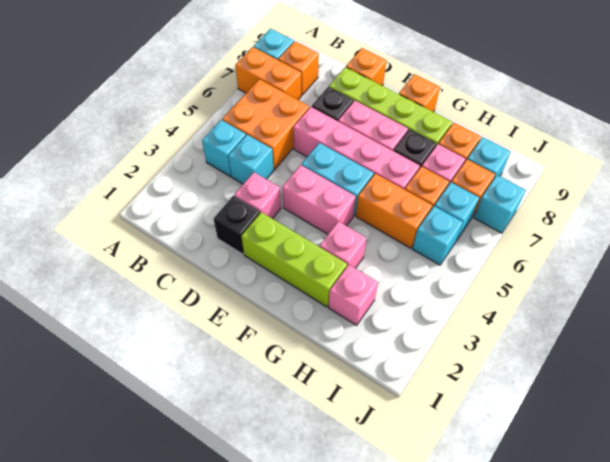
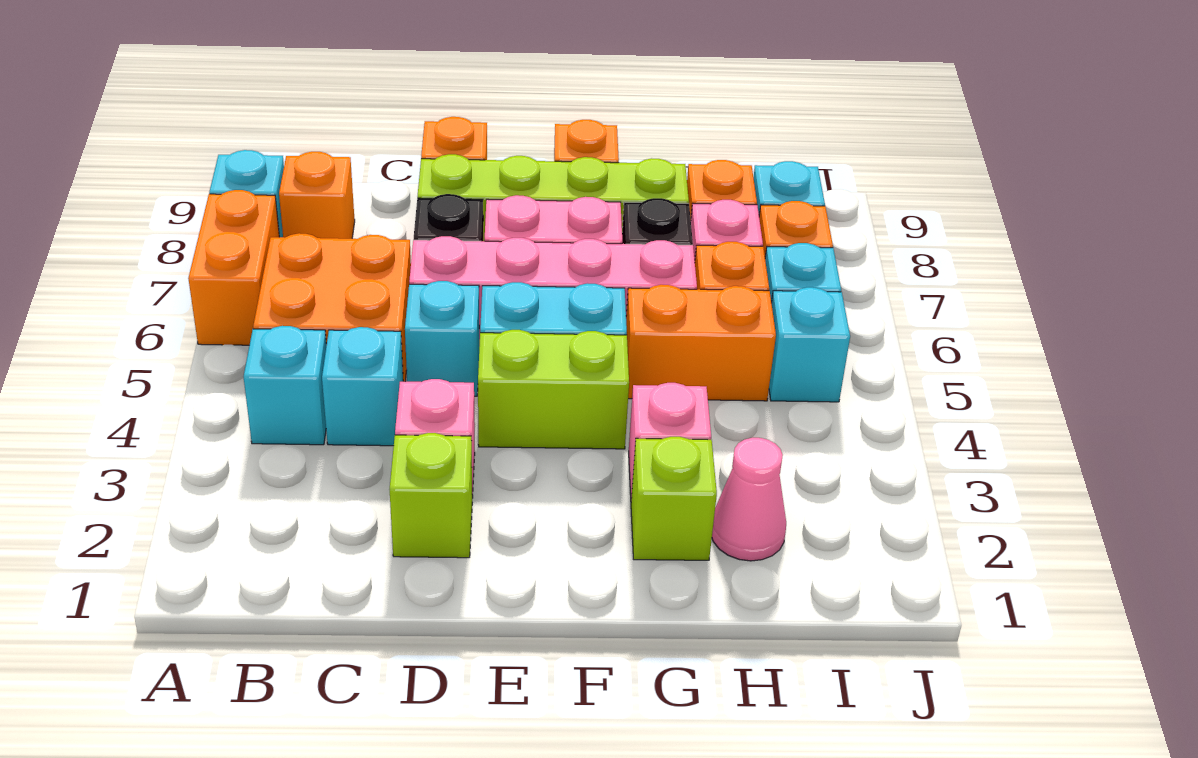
orange brick A7:B7 level 1 -> orange brick A6:A7 level 1
black brick D2 level 1 -> lime brick D2 level 1
lime brick E2:G2 level 1 -> lime brick G2 level 1
pink brick E4:F4 level 1 -> lime brick E4:F4 level 1
pink brick H2 level 1 -> pink cone H2 level 1
cyan brick J7 level 1 -> cyan brick D5 level 1

